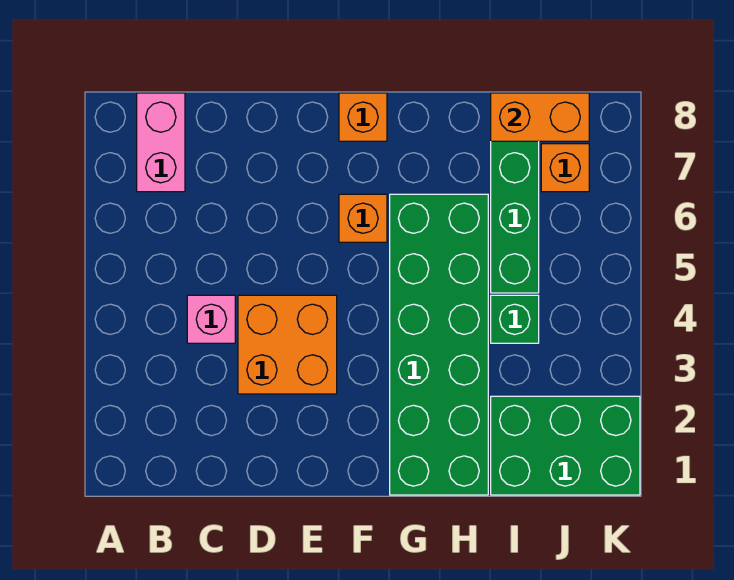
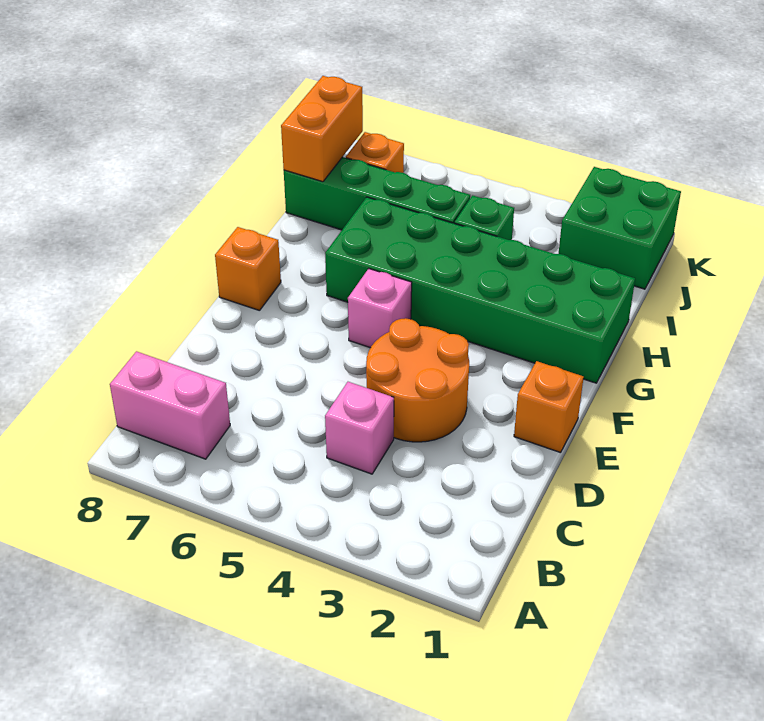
orange brick D3:E4 level 1 -> orange round brick D3:E4 level 1
none -> pink brick F5 level 1
orange brick F6 level 1 -> orange brick E1 level 1
green brick I1:K2 level 1 -> green brick J1:K2 level 1

